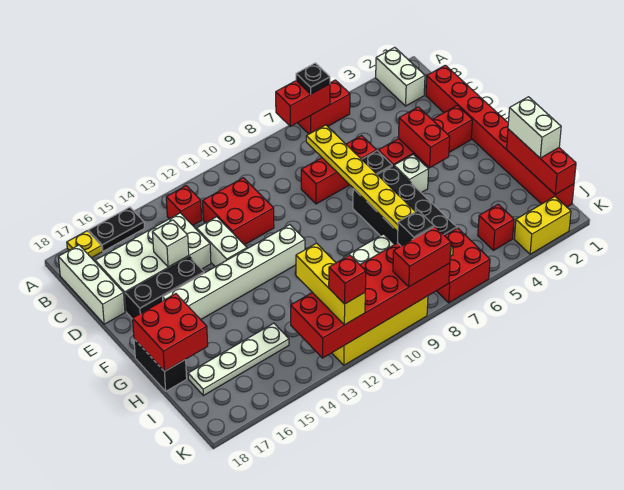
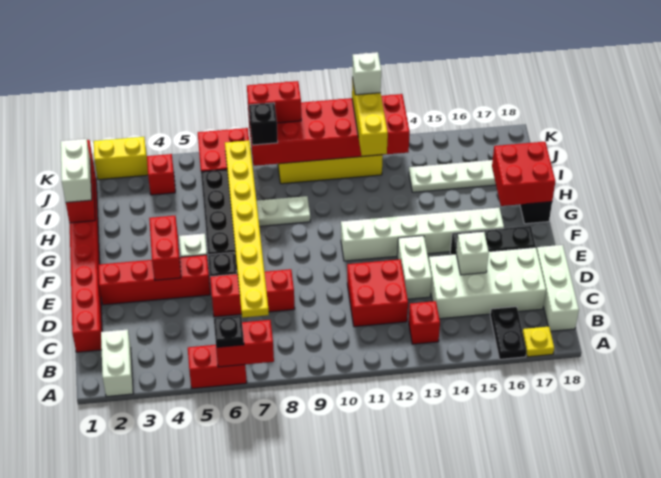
black plate A15:A16 level 1 -> black plate A16:B16 level 1
red brick K12 level 4 -> white brick K12 level 4

